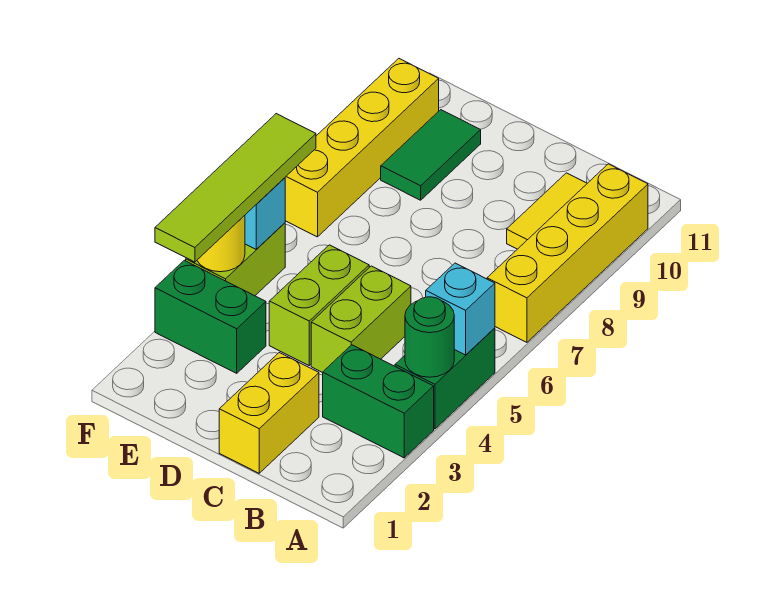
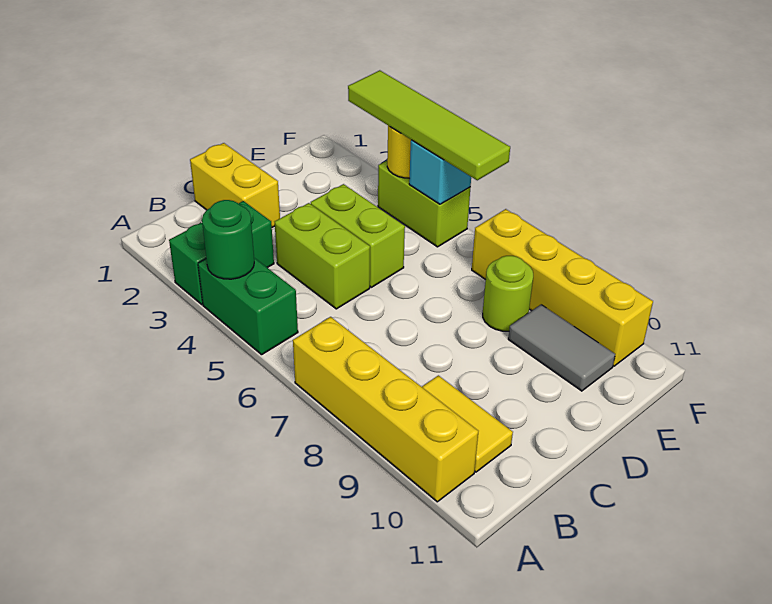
cyan brick A5 level 2 -> none
green brick E3:F3 level 1 -> none
none -> lime round brick E8 level 1
green tile E9:E10 level 1 -> grey tile E9:E10 level 1

